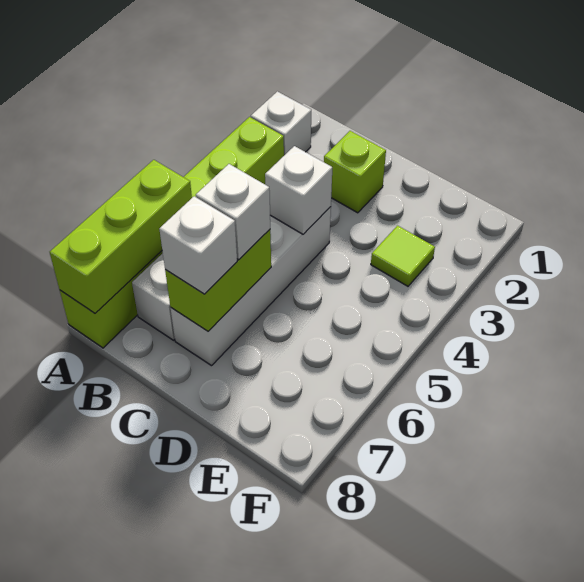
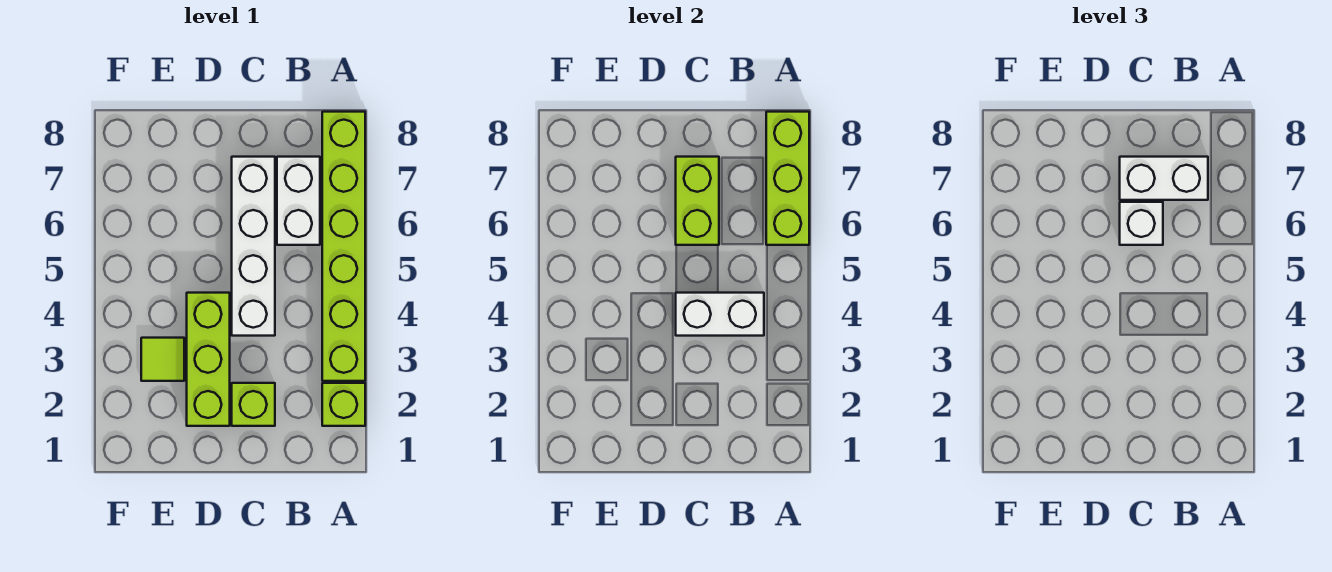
white brick A2 level 1 -> lime brick A2 level 1
white brick C4 level 2 -> white brick B4:C4 level 2
white brick C7 level 3 -> white brick B7:C7 level 3
none -> lime brick D2:D4 level 1

